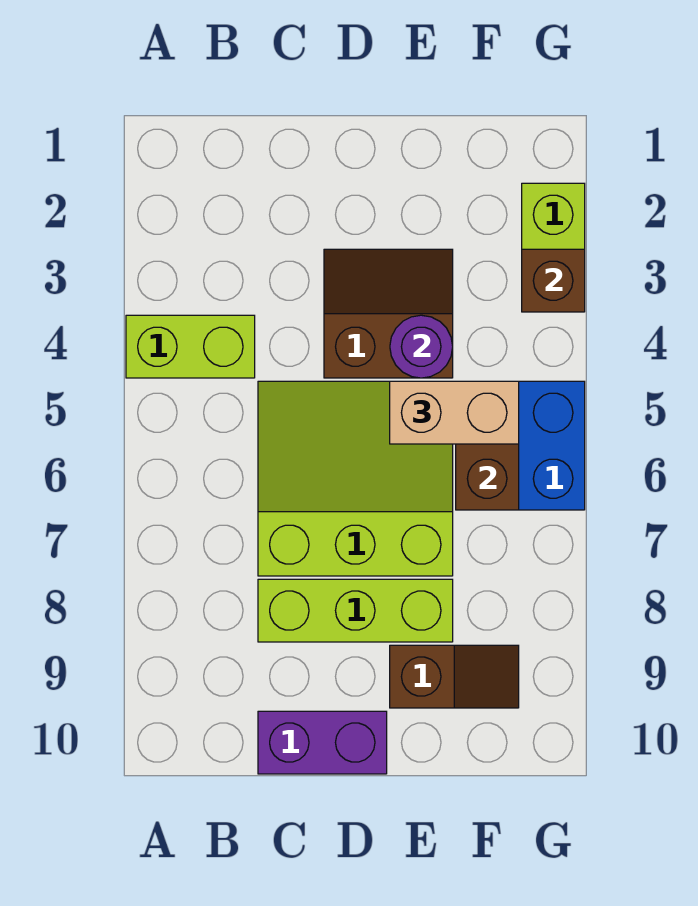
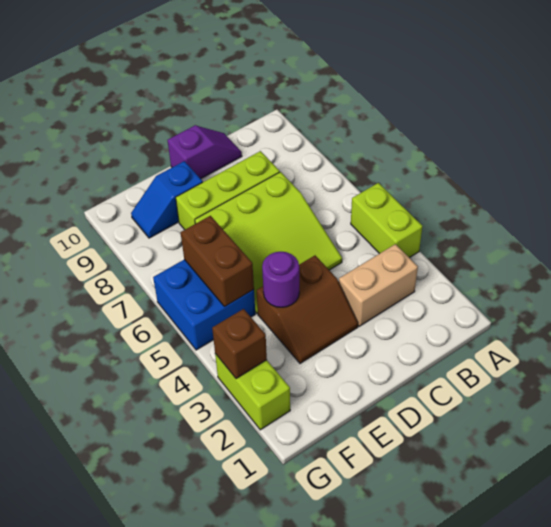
lime brick A4:B4 level 1 -> lime brick A4:A5 level 1
purple brick C10:D10 level 1 -> purple slope C10:D10 level 1 top D
tan brick E5:F5 level 3 -> tan brick B3:C3 level 1
brown slope E9:F9 level 1 top E -> blue slope E9:F9 level 1 top E

